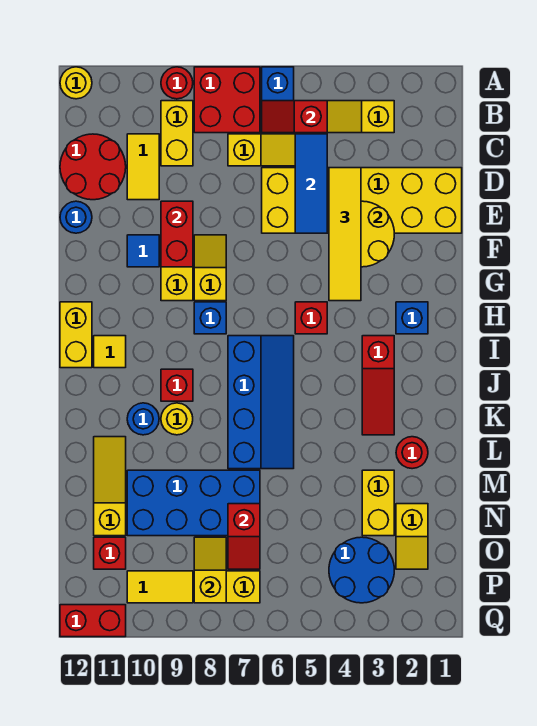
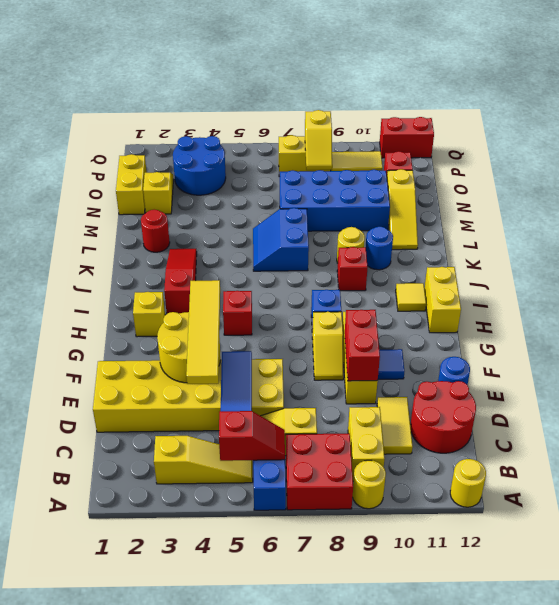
red round brick A9 level 1 -> yellow round brick A9 level 1
blue brick H2 level 1 -> yellow brick H2 level 1
blue slope I6:L7 level 1 top 7 -> blue slope K6:L7 level 1 top 7
yellow brick M3:N3 level 1 -> yellow brick N1:O1 level 1
red slope N7:O7 level 2 top N -> none

